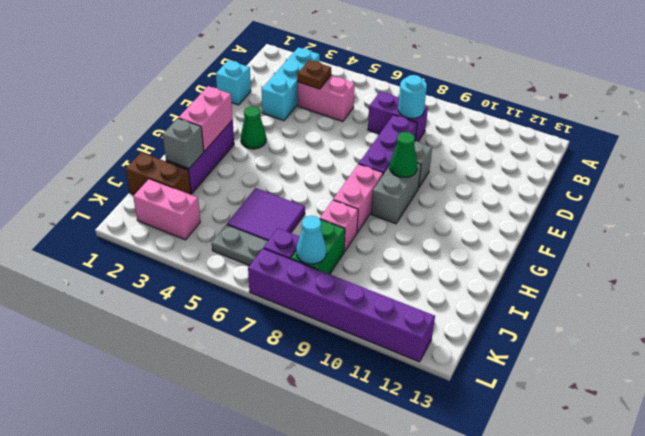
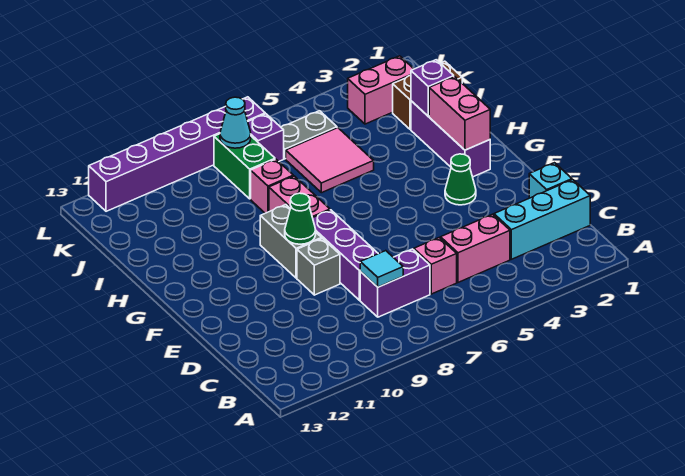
cyan brick B3:D3 level 1 -> cyan brick C1:C3 level 1
brown plate C4 level 2 -> none
none -> pink brick C6 level 1
cyan round brick C8 level 2 -> cyan tile C8 level 2
grey brick I2 level 2 -> purple brick I2 level 2
purple tile I5:J6 level 1 -> pink tile I5:J6 level 1

